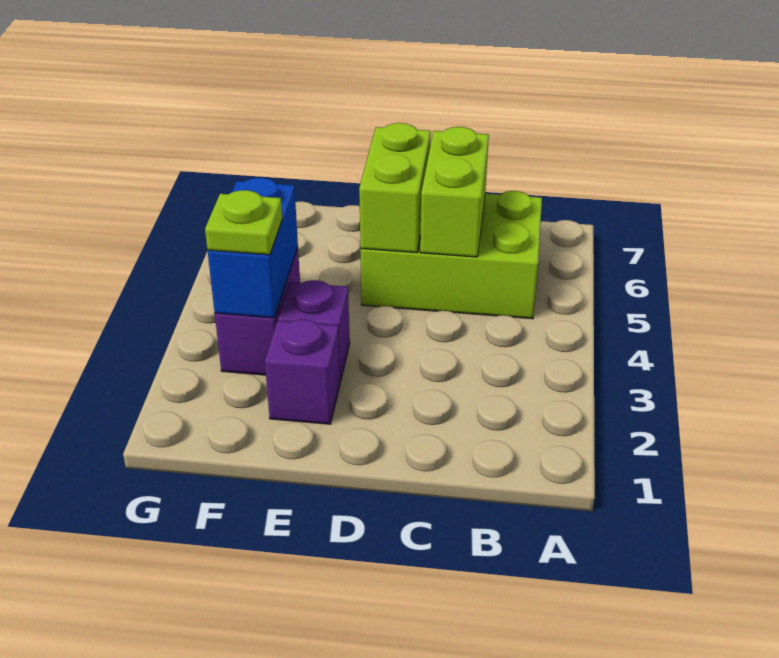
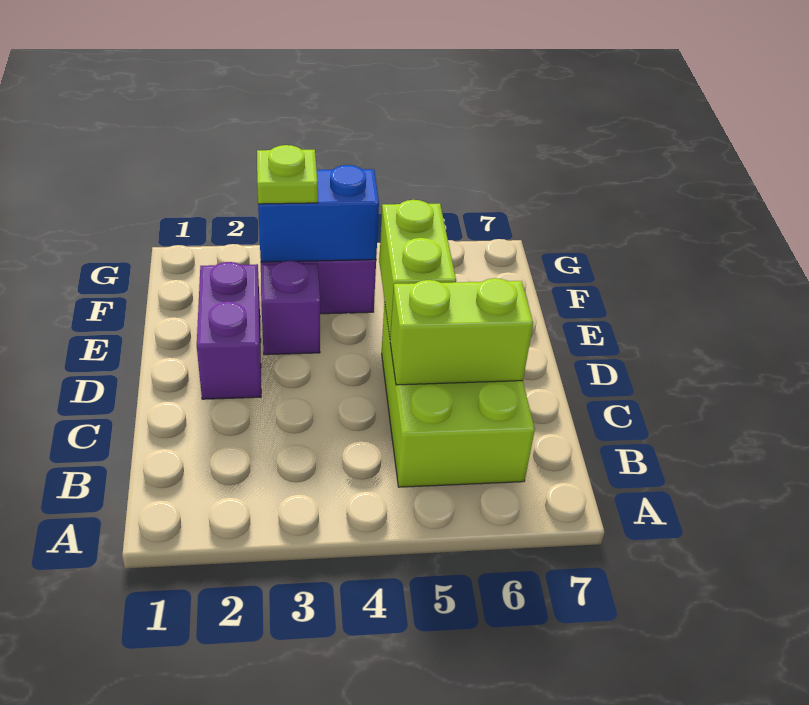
lime brick D5:D6 level 2 -> lime brick D5:E5 level 2
purple brick E2 level 1 -> purple brick D2:E2 level 1

